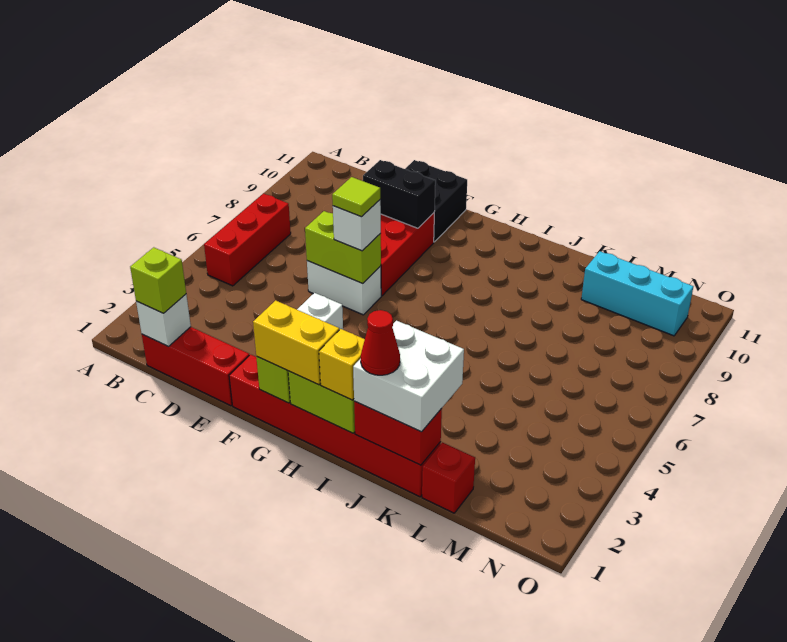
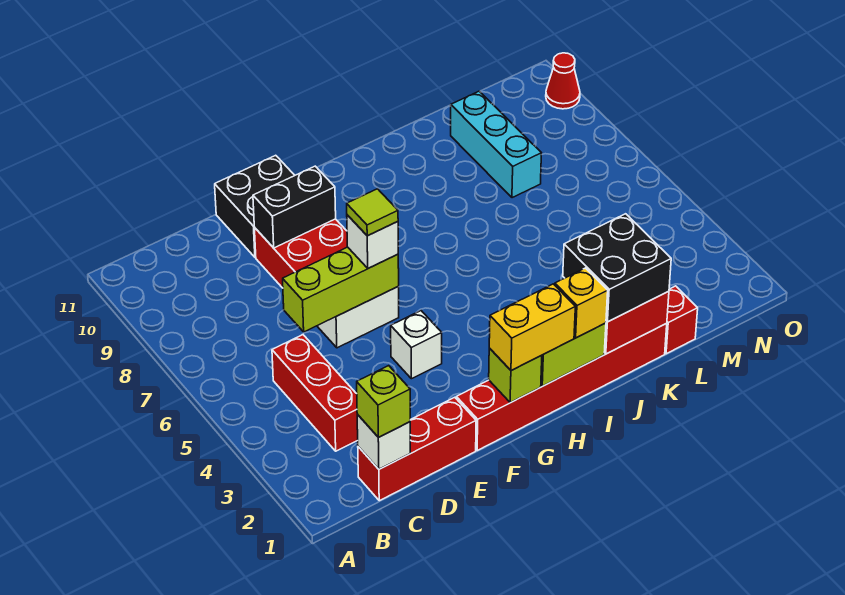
red brick B5:B7 level 1 -> red brick C3:C5 level 1
lime brick E6:F6 level 2 -> lime brick D6:F6 level 2
white brick J1:K2 level 3 -> black brick J1:K2 level 3
red cone J1 level 4 -> red cone O10 level 1
cyan brick L10:N10 level 1 -> cyan brick L8:L10 level 1

